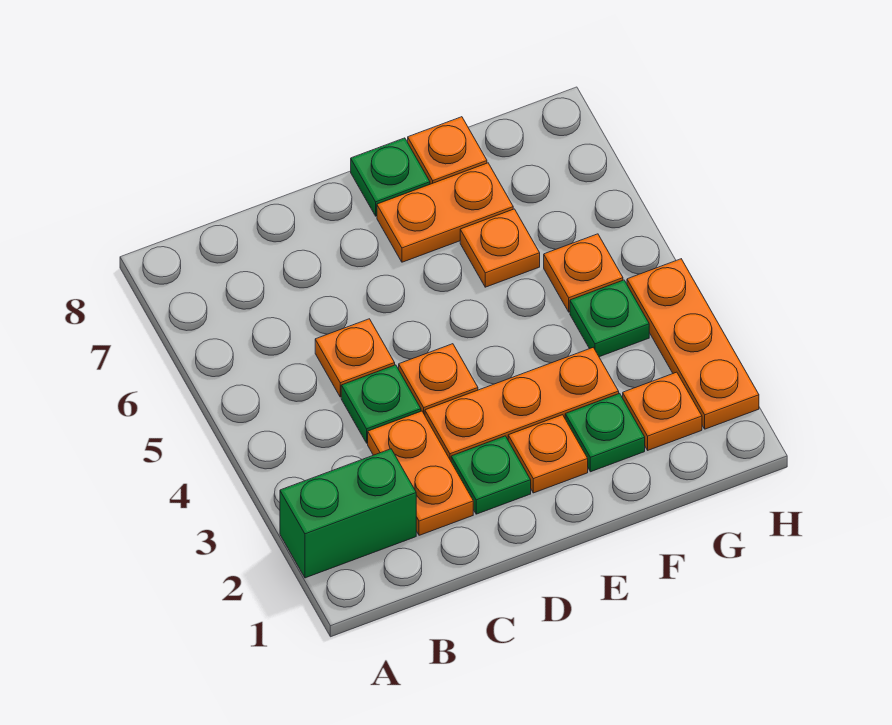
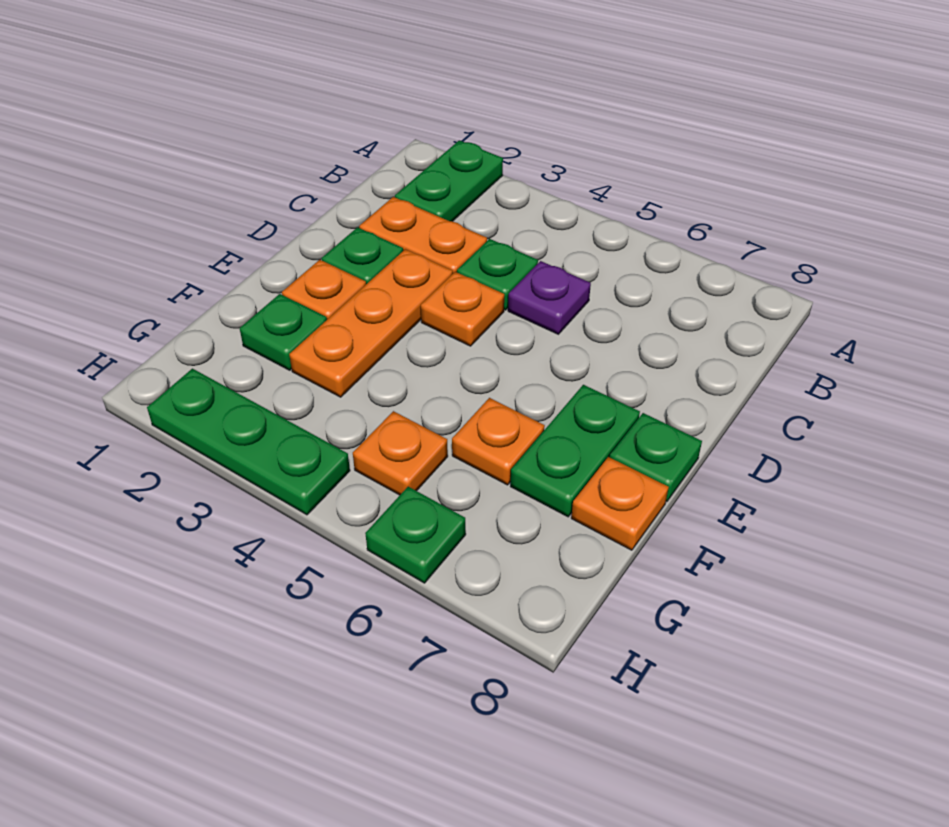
green brick A2:B2 level 1 -> green plate A2:B2 level 1
orange plate C5 level 1 -> purple plate C5 level 1
orange plate E7:F7 level 1 -> green plate E7:F7 level 1
orange plate G2 level 1 -> none
green plate G4 level 1 -> green plate H6 level 1
orange plate H2:H4 level 1 -> green plate H2:H4 level 1

